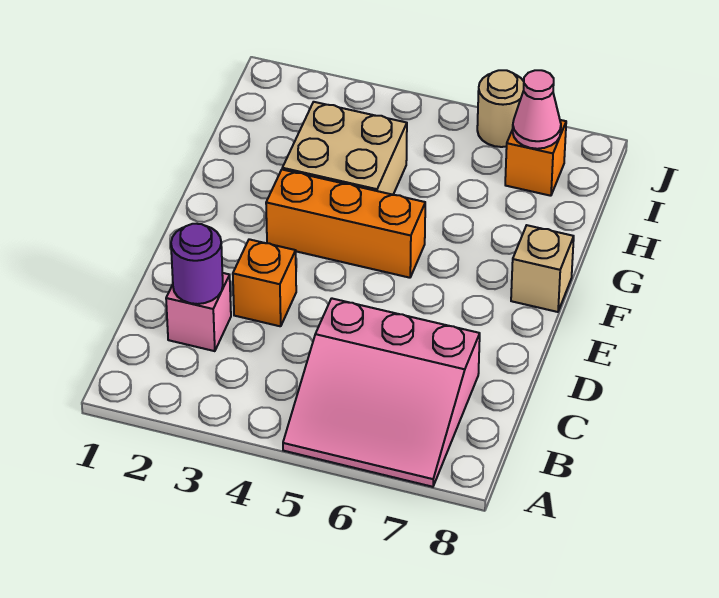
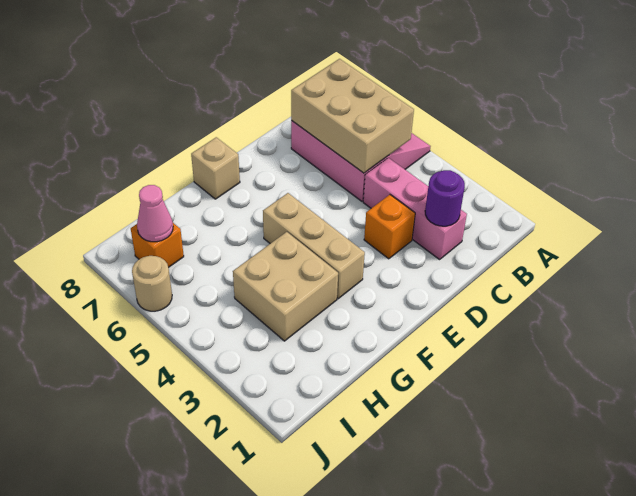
none -> tan brick B5:C7 level 2
pink brick C2 level 1 -> pink brick C2:C4 level 1
orange brick F3:F5 level 1 -> tan brick F3:F5 level 1

